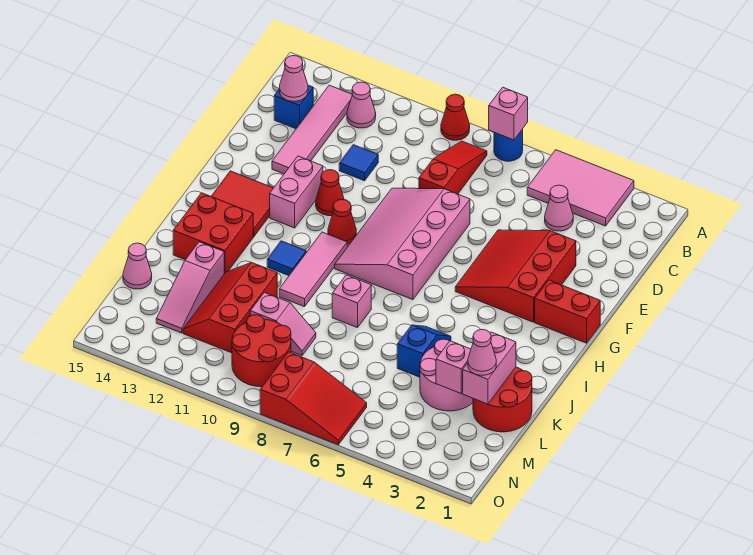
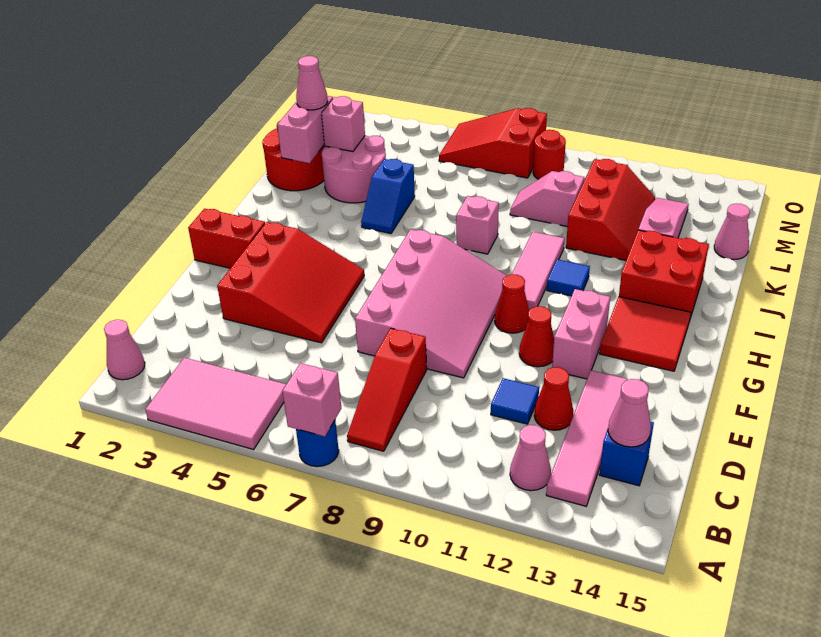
red cone A9 level 1 -> red cone D12 level 1
pink cone C4 level 1 -> pink cone B1 level 1
red round brick M9:N10 level 1 -> red round brick N9 level 1

